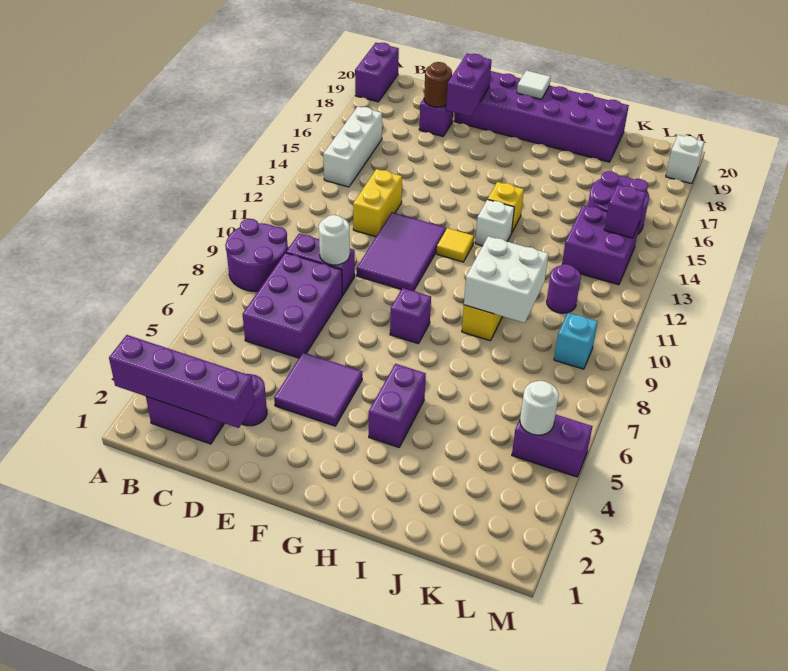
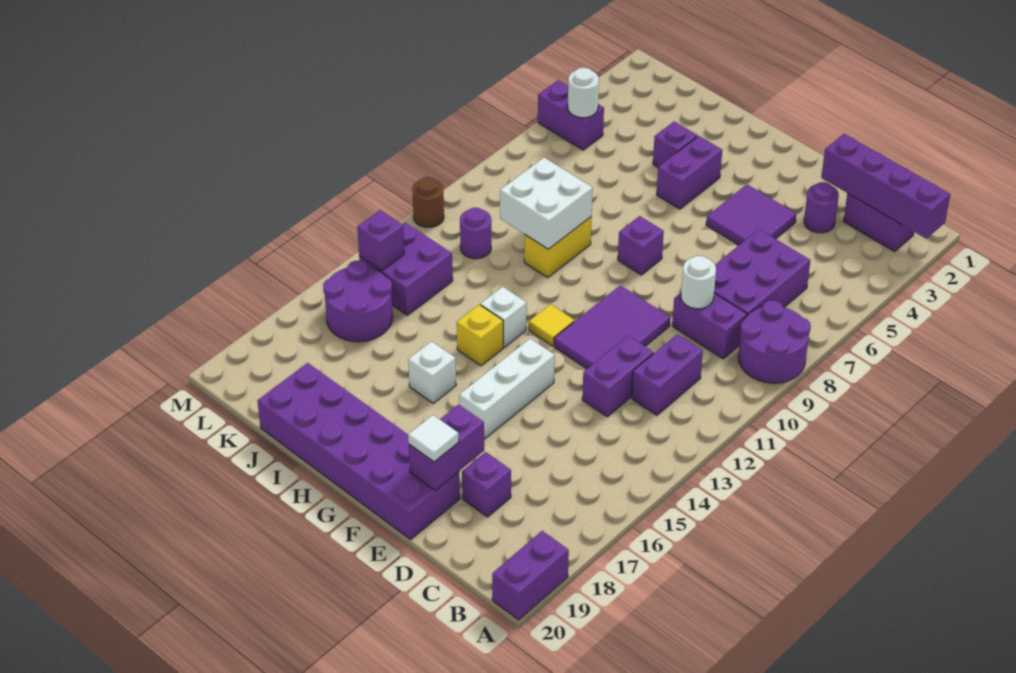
white brick B14:B16 level 1 -> white brick F14:F16 level 1
none -> purple brick C11:C12 level 1
yellow brick D12:D13 level 1 -> purple brick D12:D13 level 1
brown round brick D18 level 2 -> brown round brick M11 level 1
white tile G20 level 2 -> white tile E19 level 3
none -> purple brick I4 level 1
cyan brick L9 level 1 -> none
white brick M19 level 1 -> white brick H16 level 1

